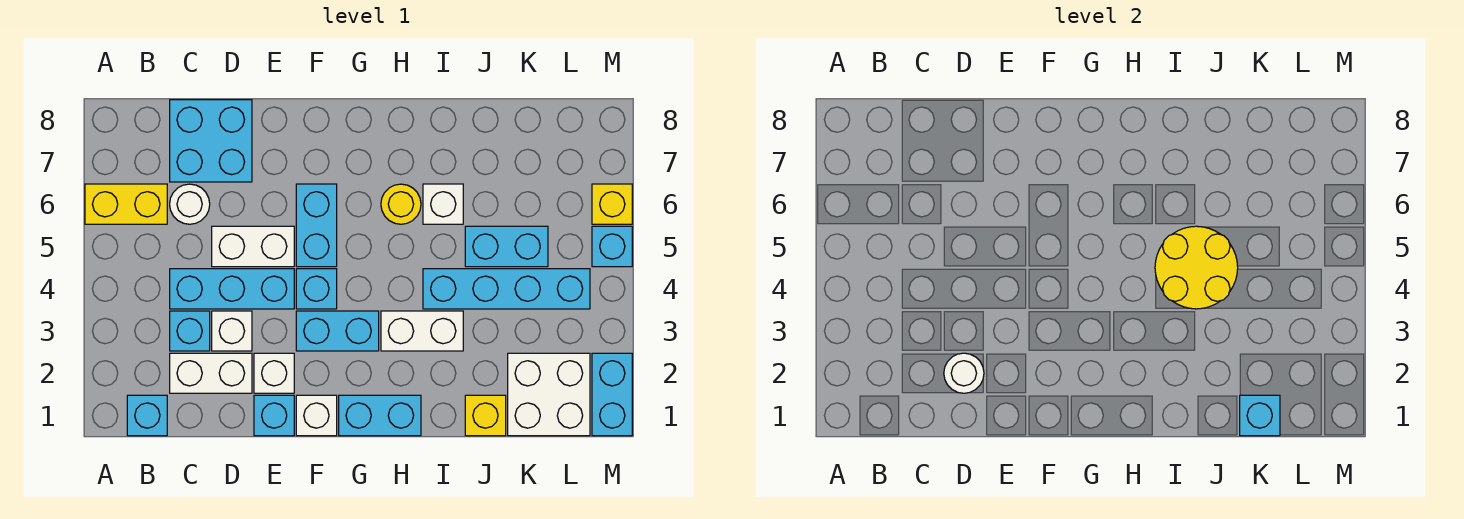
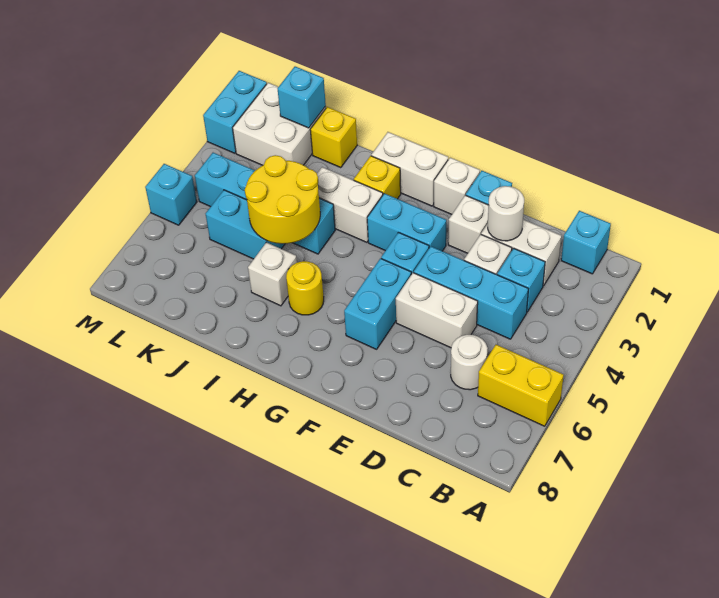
cyan brick C7:D8 level 1 -> none
cyan brick G1:H1 level 1 -> white brick G1:H1 level 1
yellow brick M6 level 1 -> yellow brick H2 level 1

